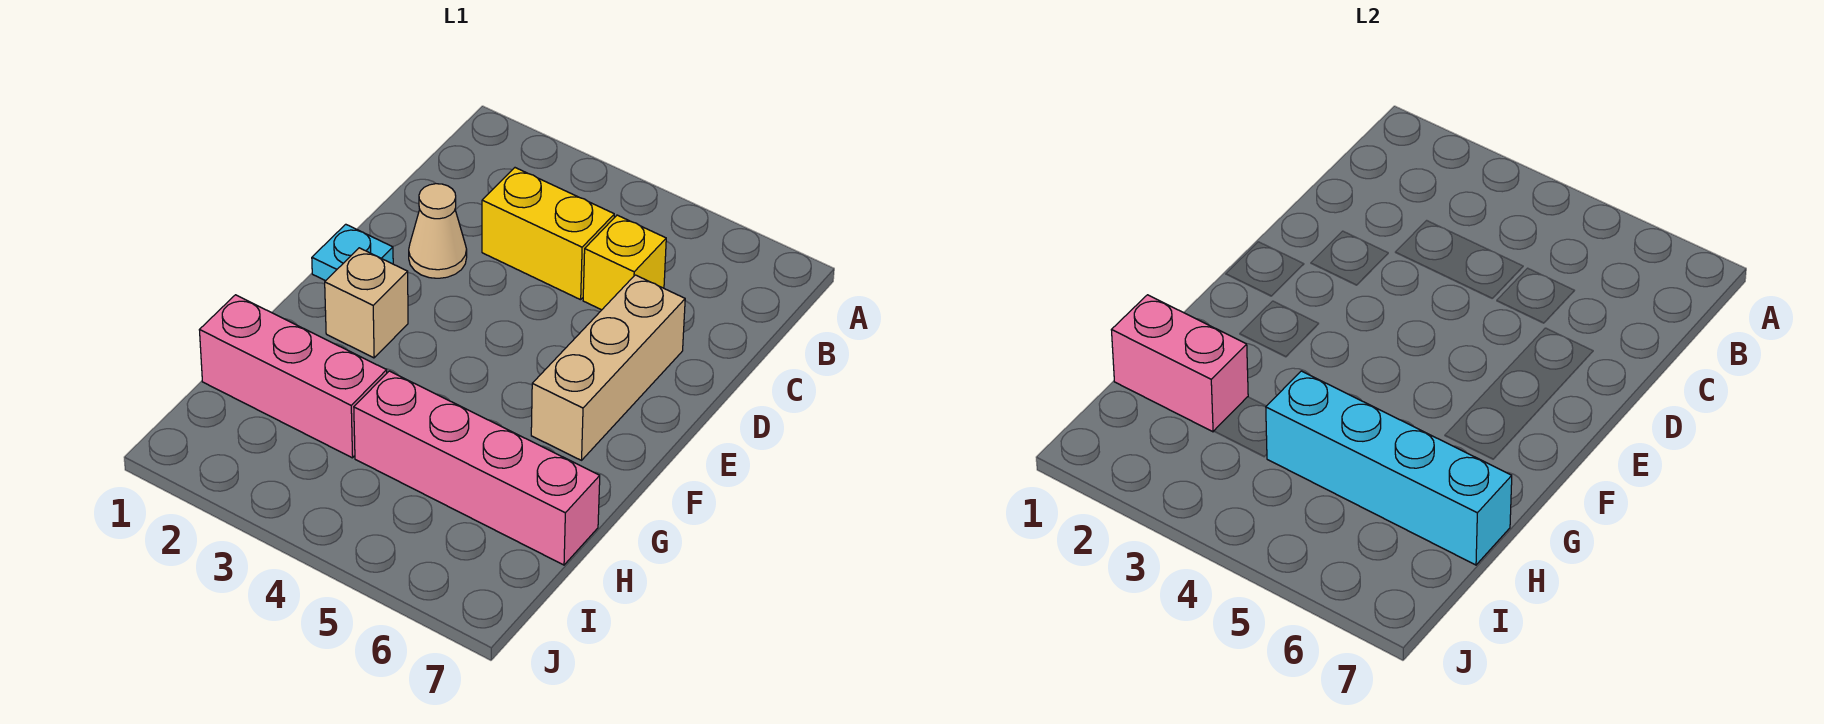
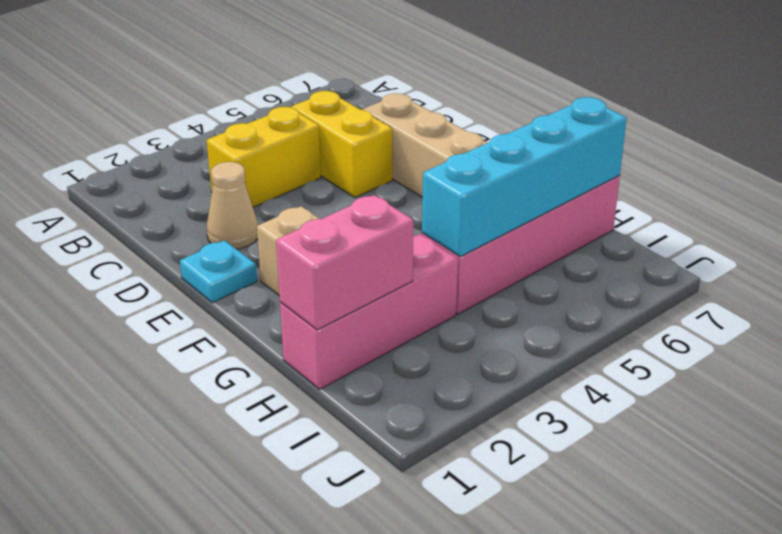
yellow brick C5 level 1 -> yellow brick C5:D5 level 1

